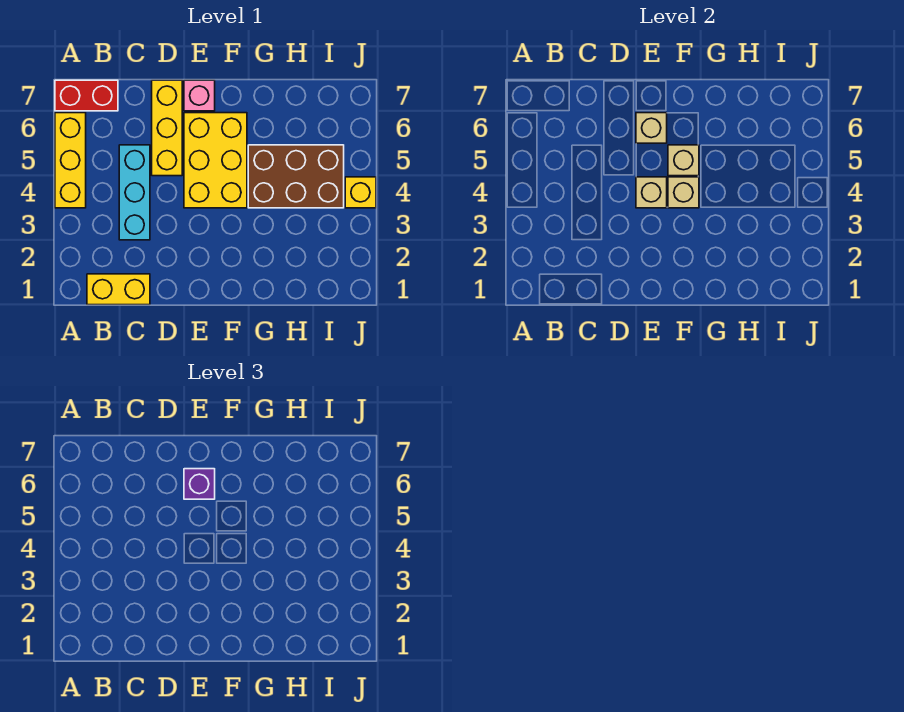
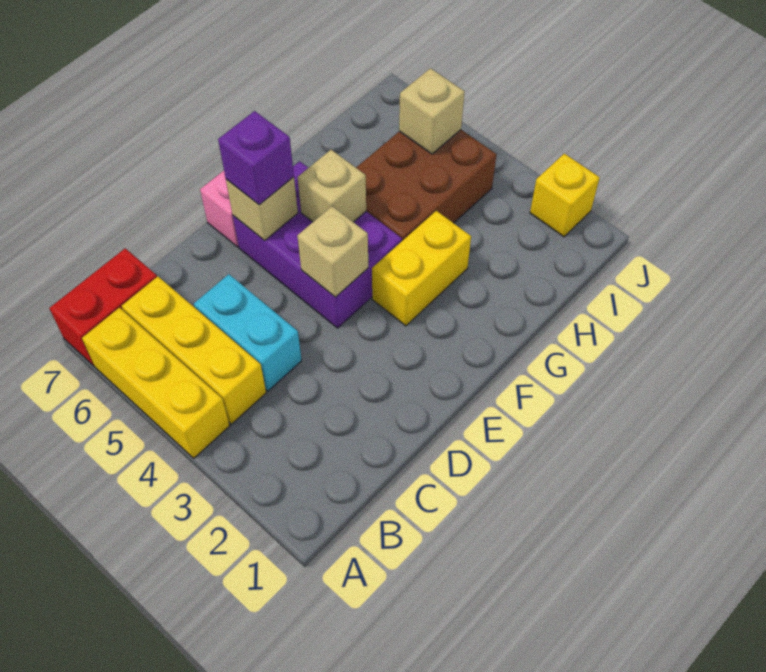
yellow brick B1:C1 level 1 -> yellow brick F3:G3 level 1
cyan brick C3:C5 level 1 -> cyan brick C4:C5 level 1
yellow brick D5:D7 level 1 -> yellow brick B4:B6 level 1
yellow brick E4:F6 level 1 -> purple brick E4:F6 level 1
tan brick F4 level 2 -> tan brick I5 level 2
yellow brick J4 level 1 -> yellow brick J2 level 1

